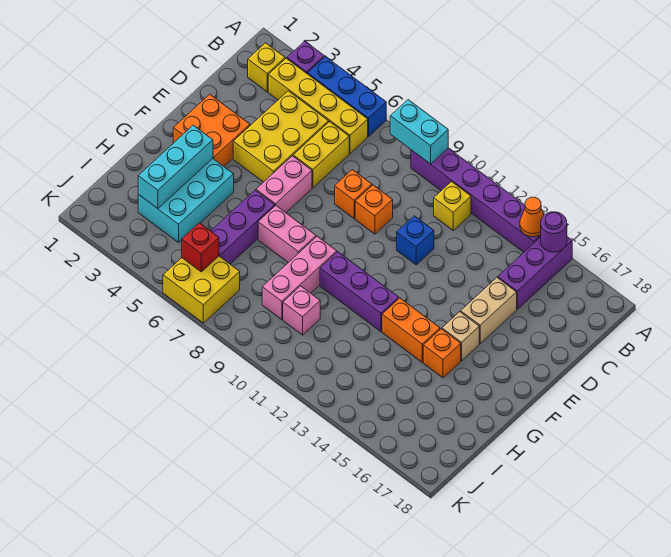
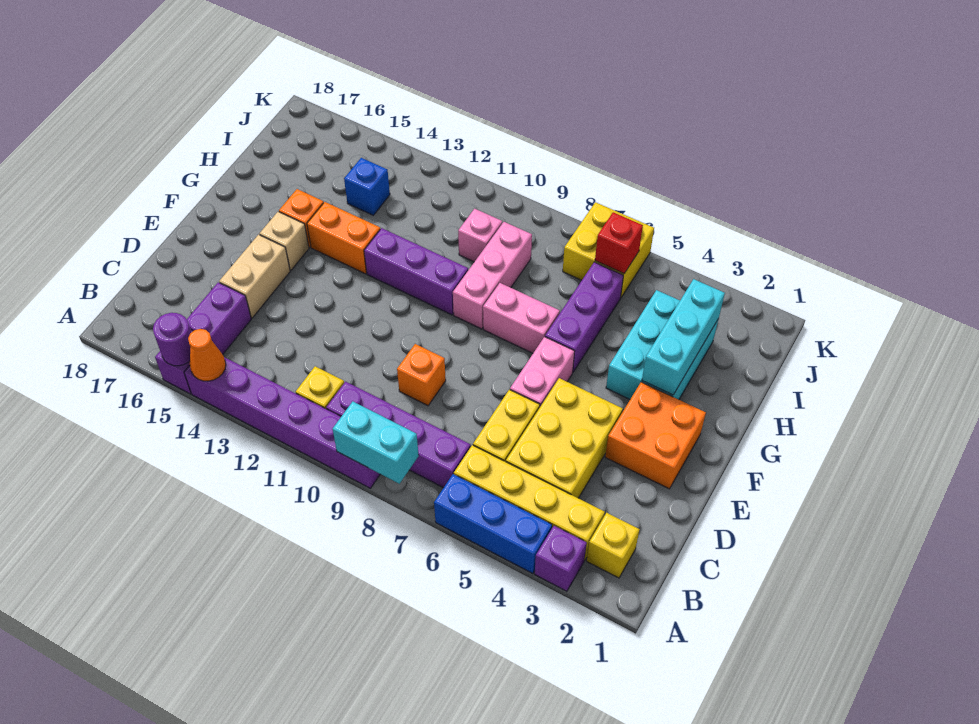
none -> purple brick B7:B10 level 1
orange brick D8 level 1 -> none
blue brick D11 level 1 -> blue brick I14 level 1

